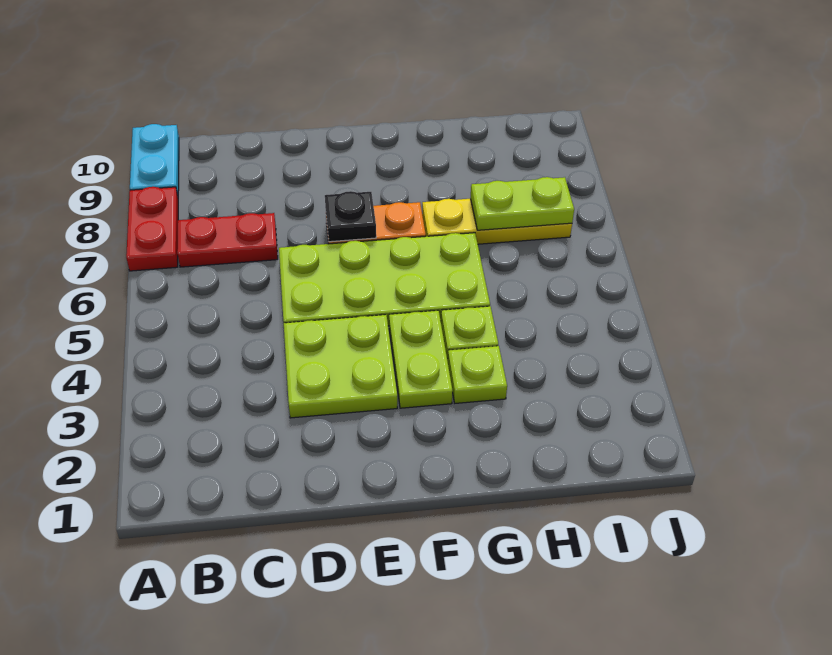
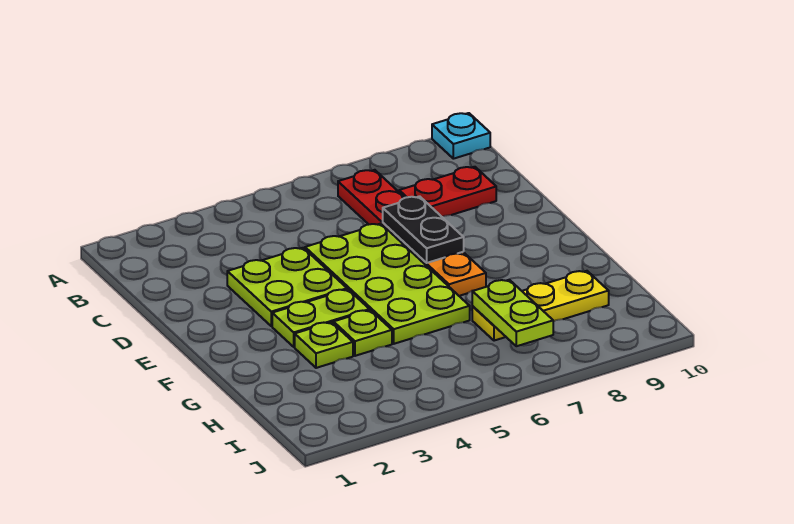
red plate A7:A8 level 1 -> red plate C8:C9 level 1
cyan plate A9:A10 level 1 -> cyan plate A10 level 1
black plate E7 level 2 -> black plate D7:E7 level 2
yellow plate G7:I7 level 1 -> yellow plate H7:H9 level 1

